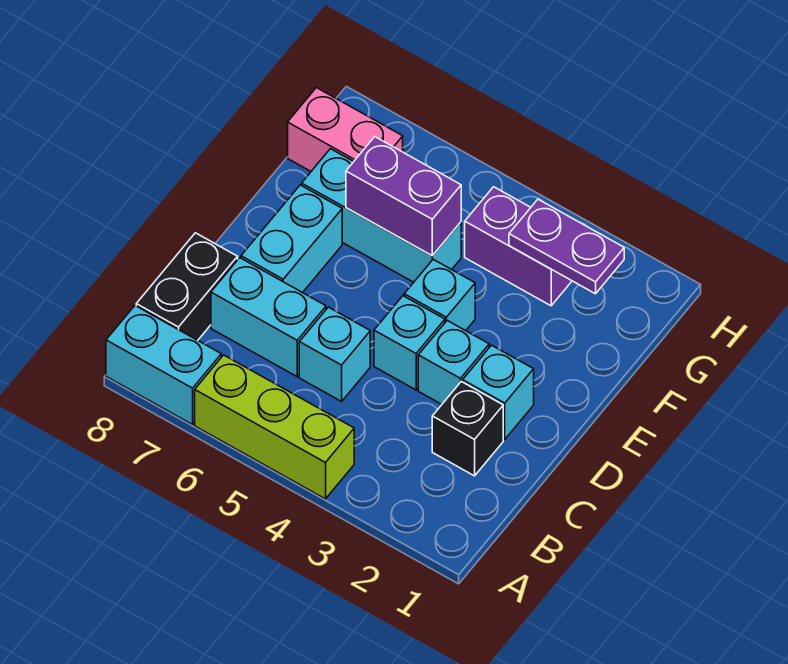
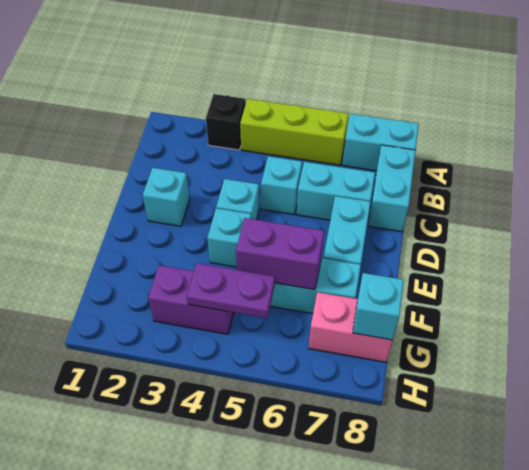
black brick B8:C8 level 1 -> cyan brick B8:C8 level 1
black brick C2 level 1 -> black brick A3 level 1
cyan brick D3 level 1 -> cyan brick G8 level 2
purple plate G2:G3 level 2 -> purple plate G4:G5 level 2

